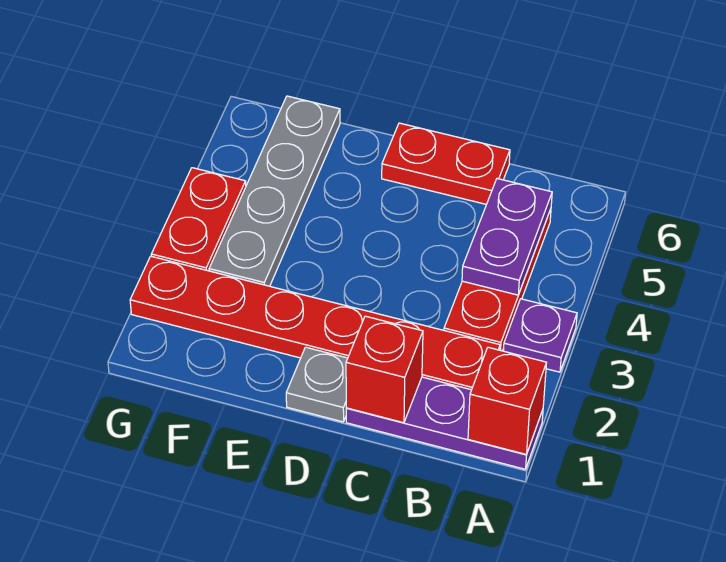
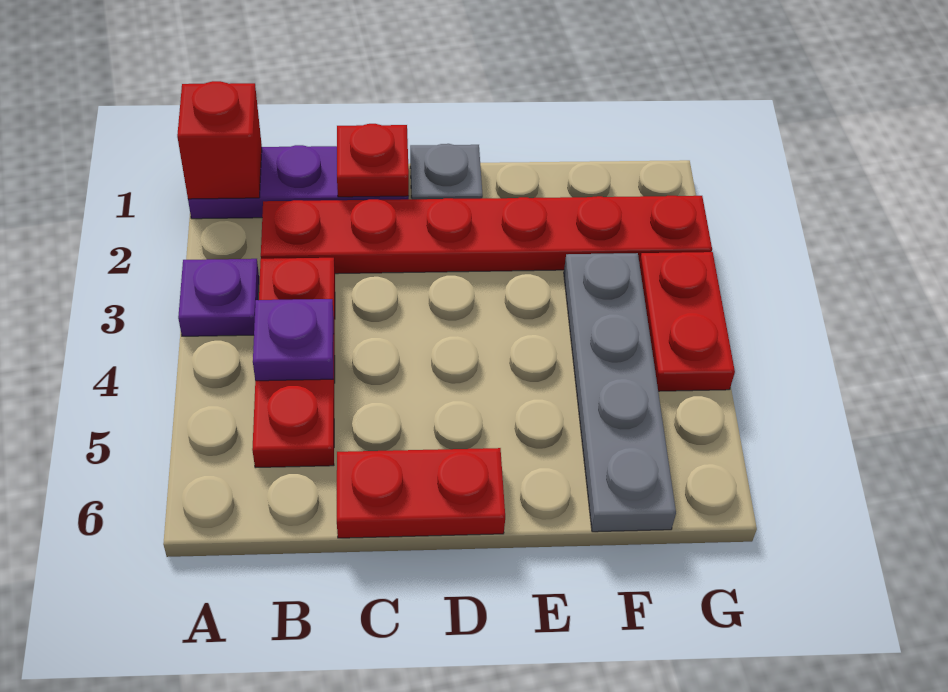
purple plate B4:B5 level 2 -> purple plate B4 level 2
red brick C1 level 2 -> red plate C1 level 2

